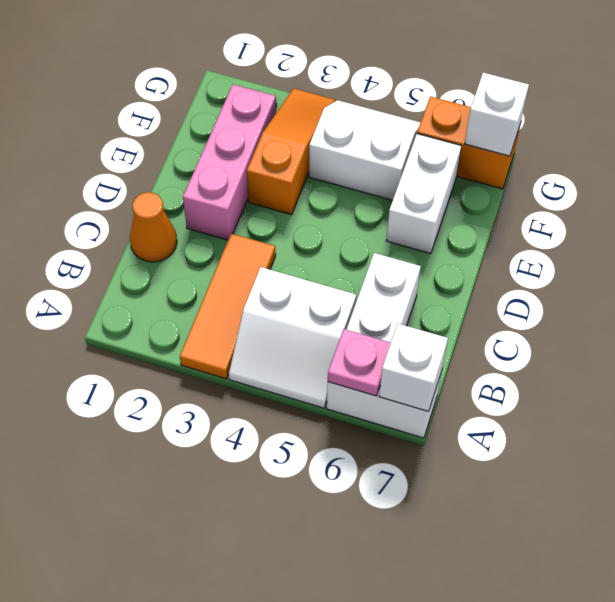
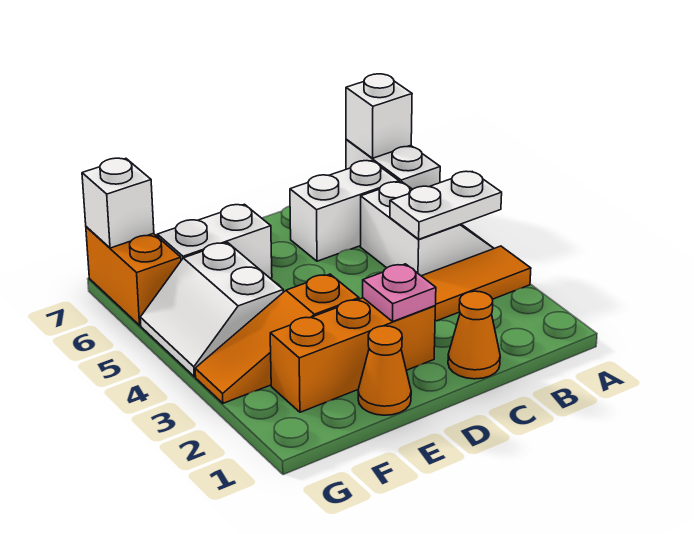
none -> white plate A4:B4 level 2
pink plate A6 level 2 -> pink plate D2 level 2
pink brick D2:F2 level 1 -> orange brick D2:F2 level 1
none -> orange cone E1 level 1

